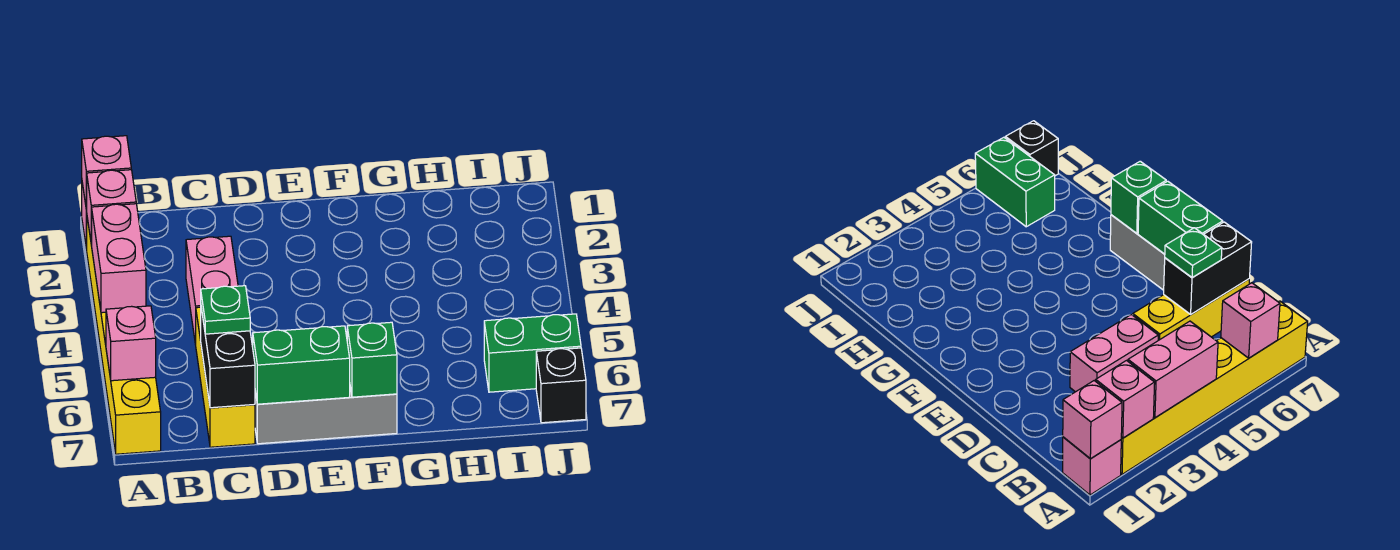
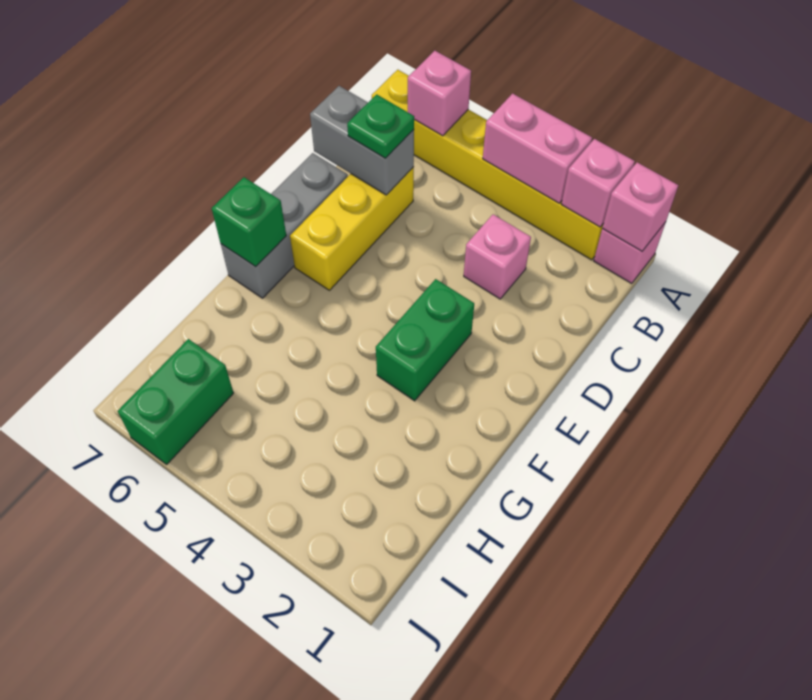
pink brick C3:C4 level 1 -> pink brick C3 level 1
yellow brick C5:C7 level 1 -> yellow brick C6:E6 level 1
black brick C6:C7 level 2 -> grey brick C6:C7 level 2
green brick D7:E7 level 2 -> green brick E3:F3 level 1
black brick J7 level 1 -> none

